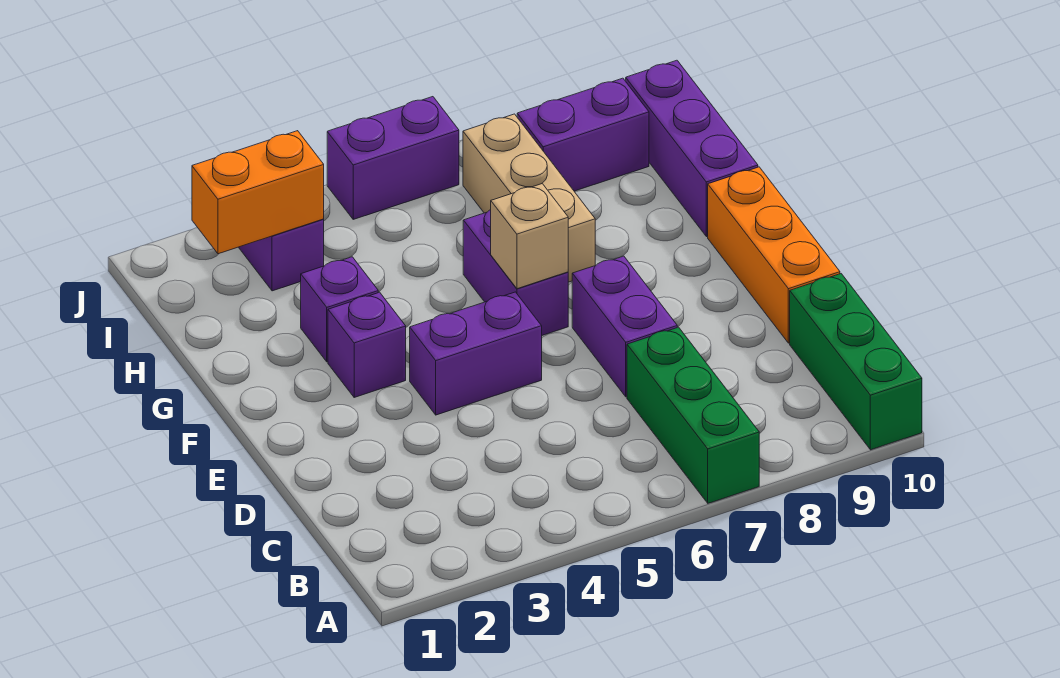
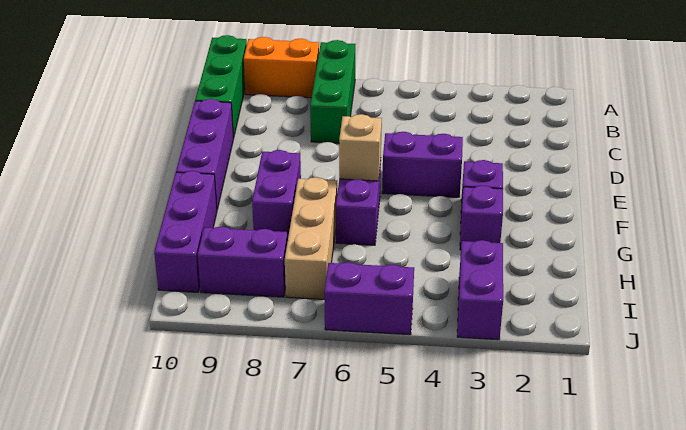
purple brick D7:E7 level 1 -> purple brick F8:G8 level 1
orange brick D10:F10 level 1 -> purple brick D10:F10 level 1
orange brick I2:I3 level 2 -> orange brick A8:A9 level 1

